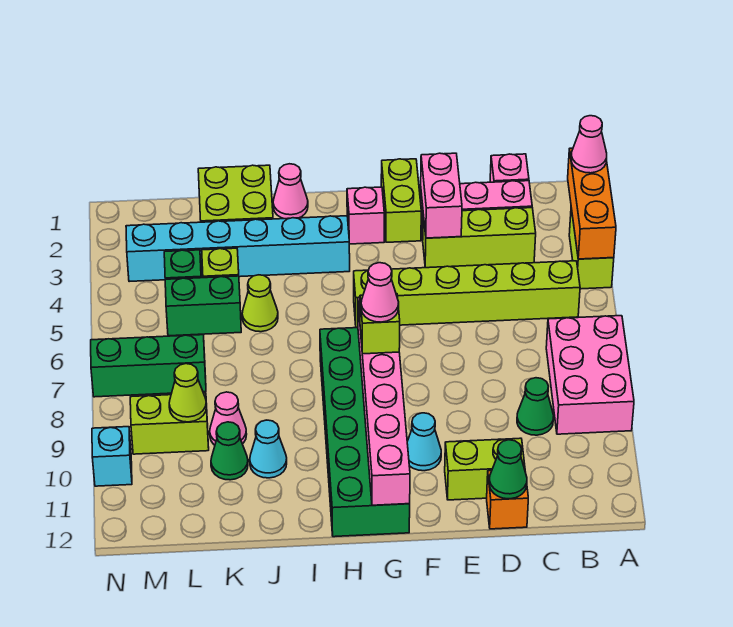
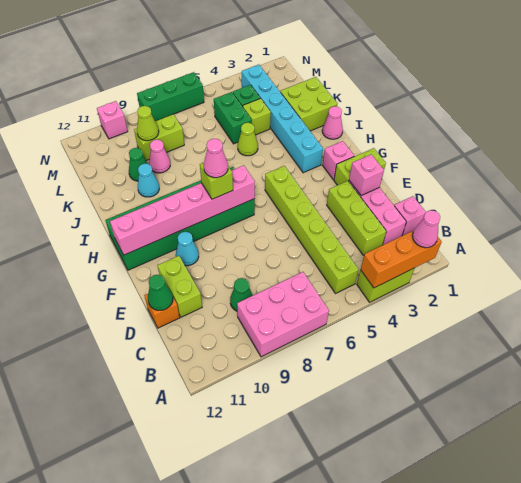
pink brick E2:E3 level 2 -> pink brick E2 level 2
green brick L7:N7 level 1 -> green brick N6:N8 level 1
lime brick L9:M9 level 1 -> lime brick L8:L9 level 1
cyan brick N10 level 1 -> pink brick N10 level 1

